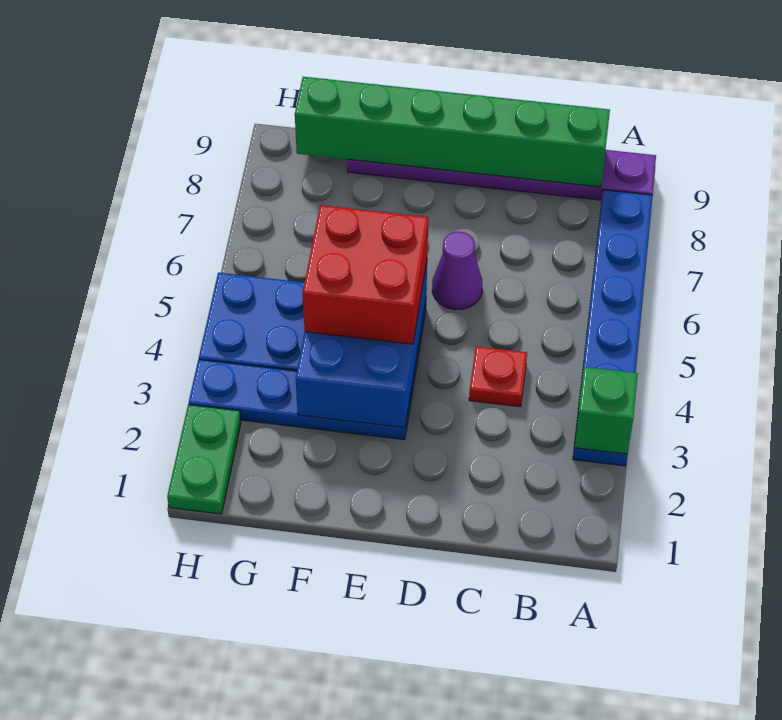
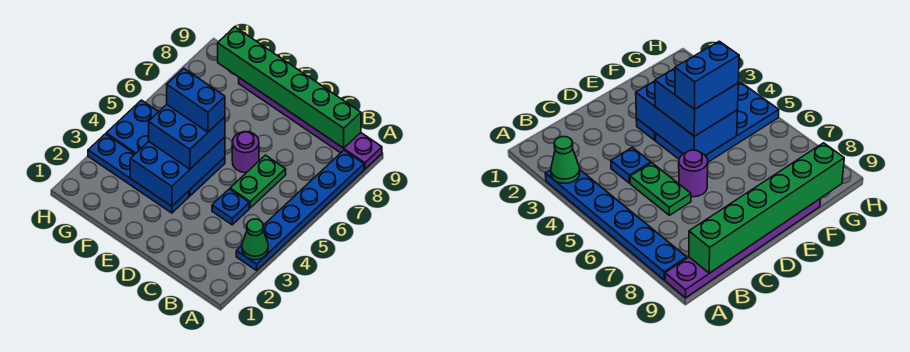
green brick A3 level 2 -> green cone A3 level 2
red plate C4 level 1 -> blue plate C4 level 1
purple cone D6 level 1 -> purple round brick D6 level 1
red brick E4:F5 level 3 -> blue brick E4:F5 level 3
none -> blue brick E5:F5 level 4
green plate H1:H2 level 1 -> green plate C5:C6 level 1

